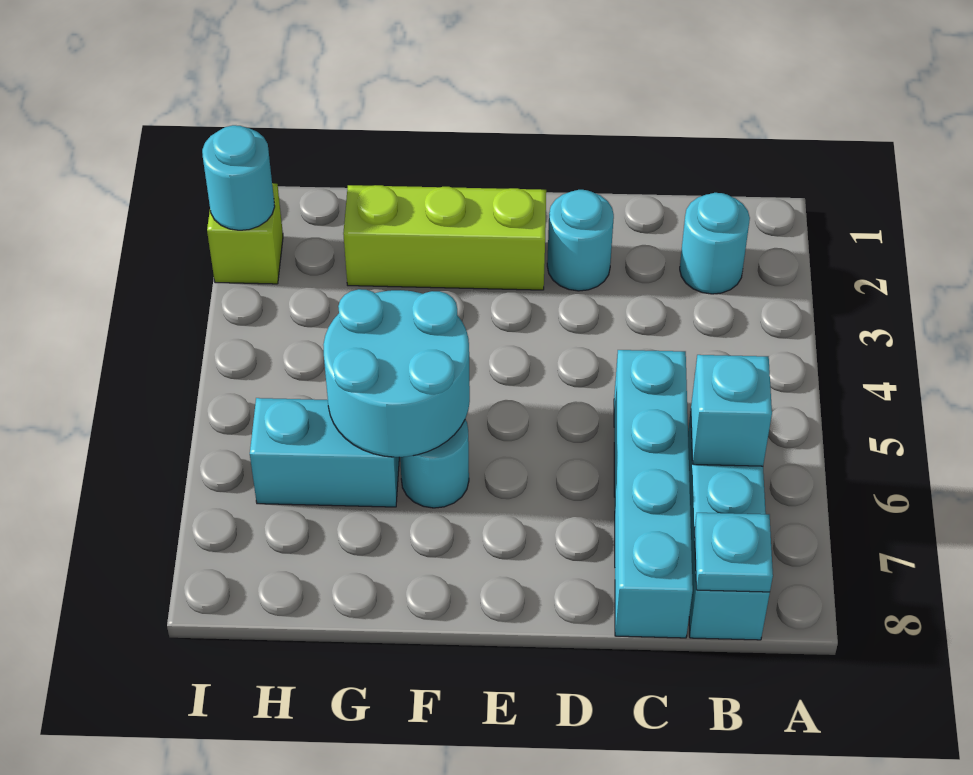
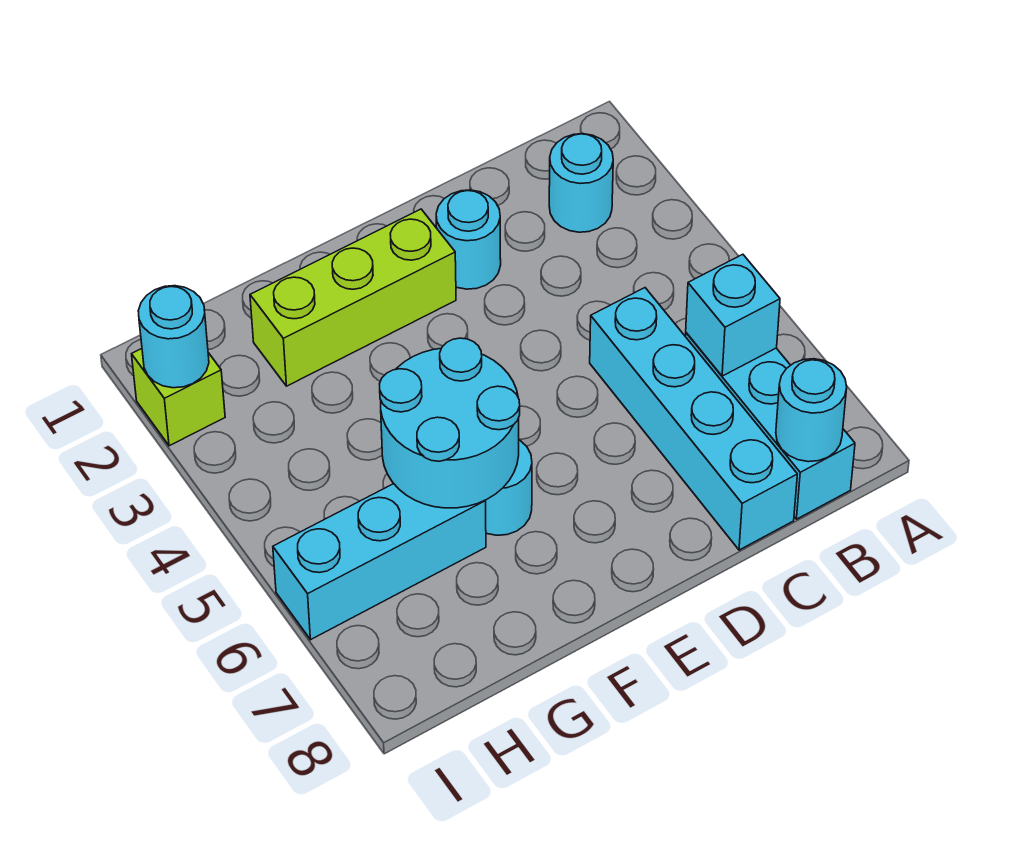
cyan plate B8 level 2 -> cyan round brick B8 level 2
cyan brick G6:H6 level 1 -> cyan brick G6:I6 level 1

